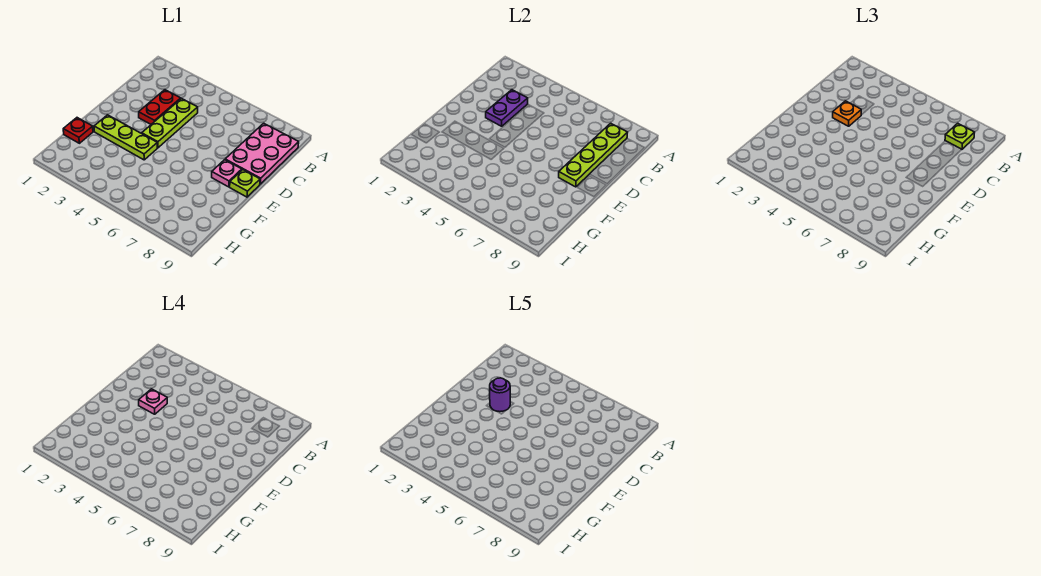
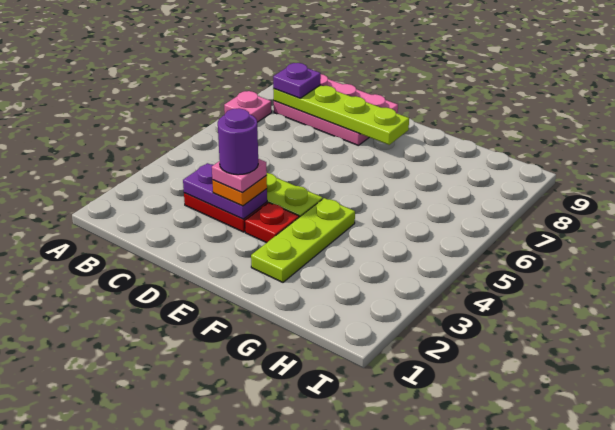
lime plate B8 level 3 -> purple plate B8 level 3
pink plate E8 level 1 -> pink plate A7 level 1
lime plate E9 level 1 -> none
red plate G1 level 1 -> red plate E3 level 1

